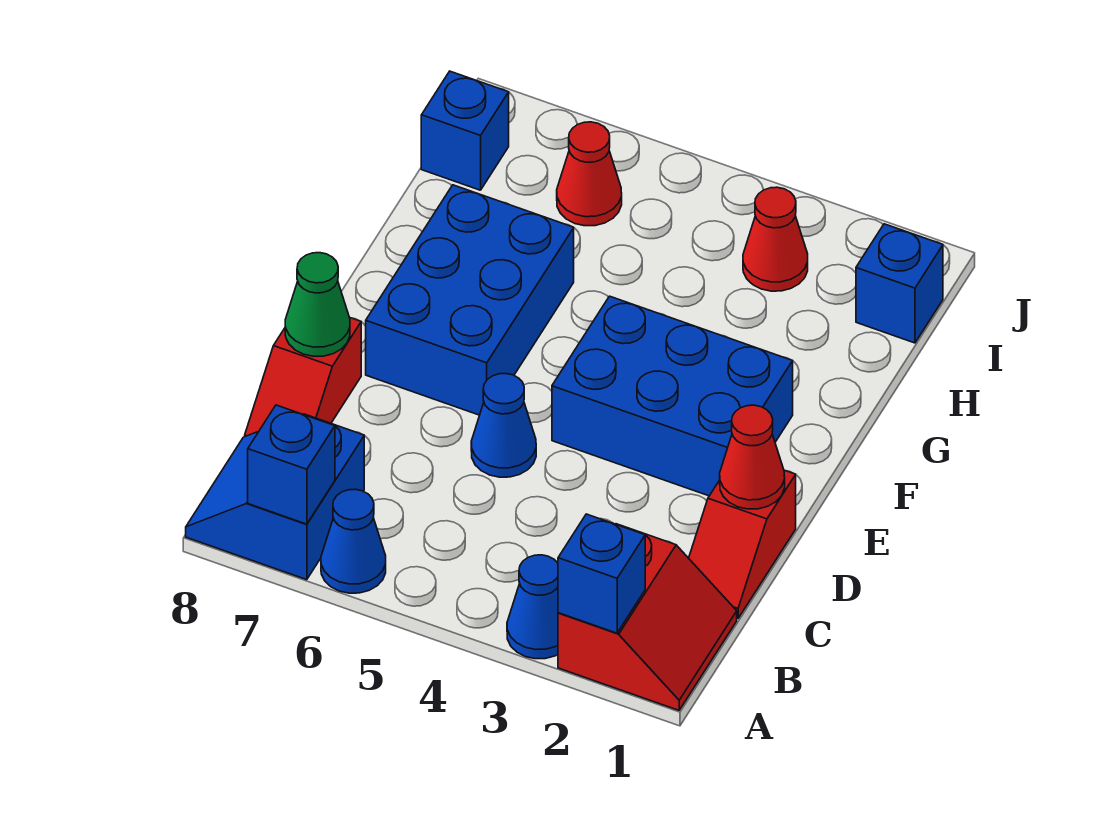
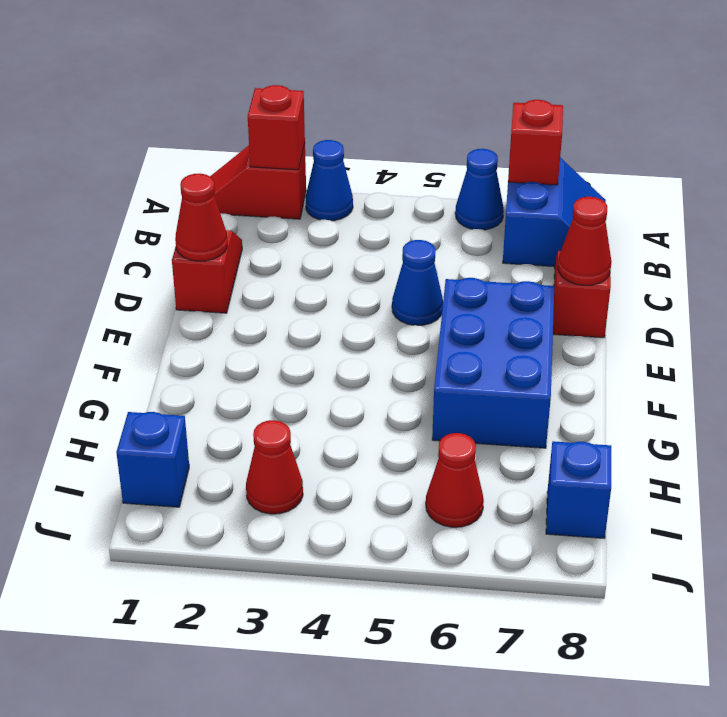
red slope A1:B2 level 1 top 2 -> red slope A1:A2 level 1 top 2
blue brick A2 level 2 -> red brick A2 level 2
blue brick A7 level 2 -> red brick A7 level 2
green cone D8 level 2 -> red cone D8 level 2
blue brick E2:F4 level 1 -> none

